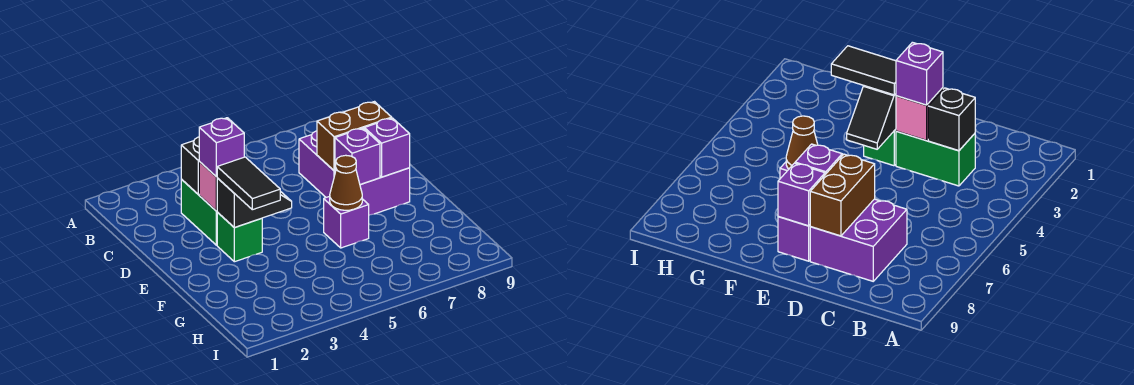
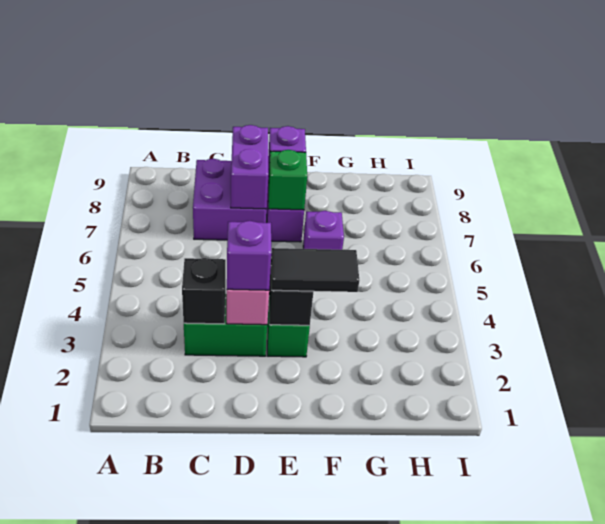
brown brick D7:D8 level 2 -> purple brick D7:D8 level 2
purple brick E7 level 2 -> green brick E7 level 2
brown cone F6 level 2 -> none

